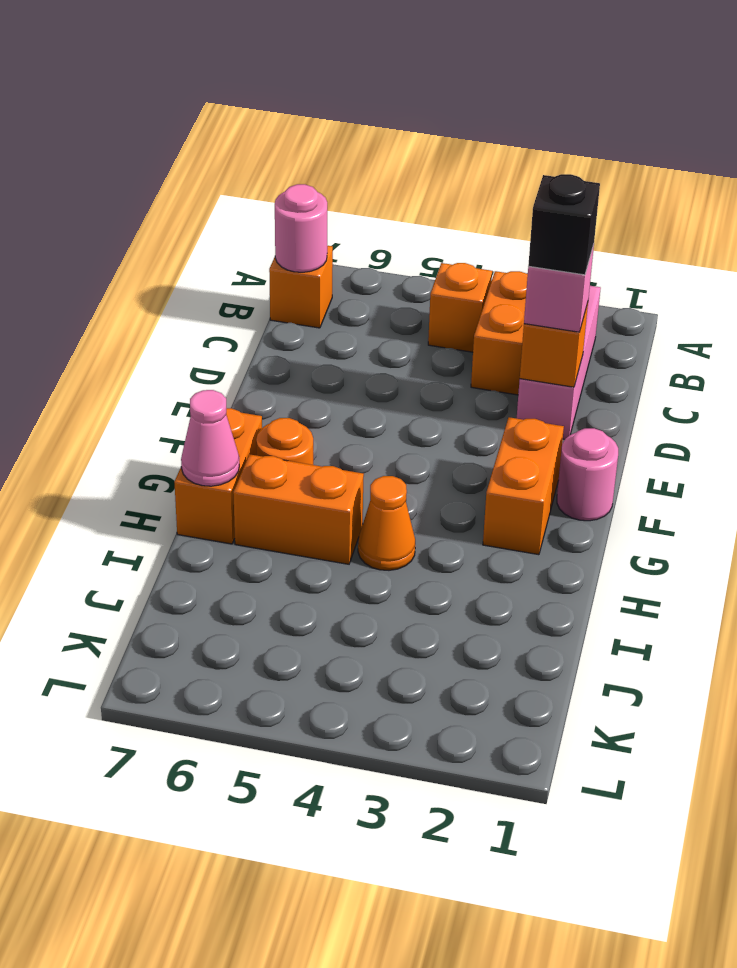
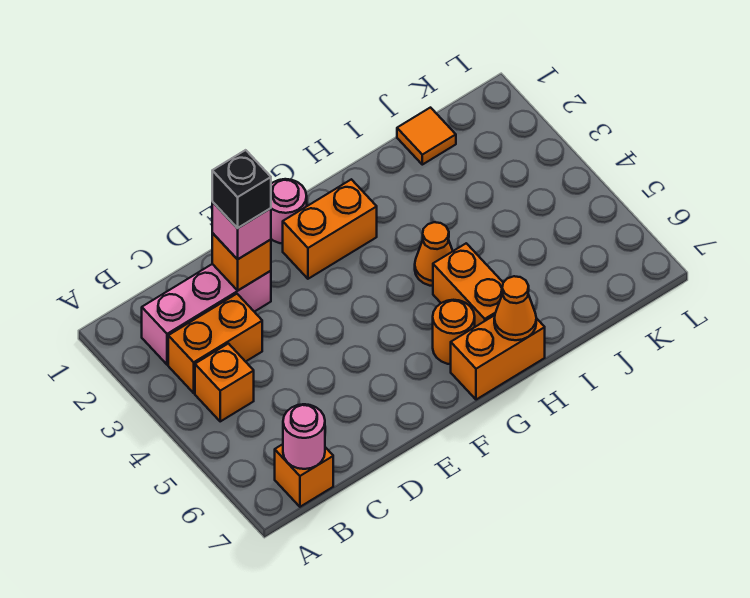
pink cone H7 level 2 -> orange cone H7 level 2
none -> orange tile J1 level 1

